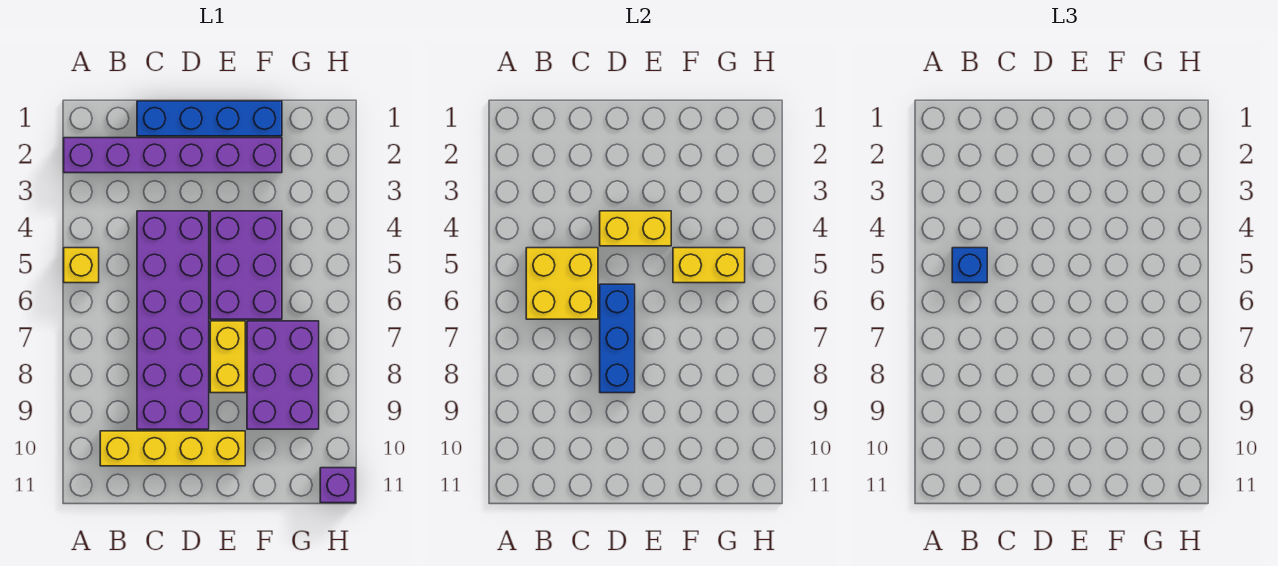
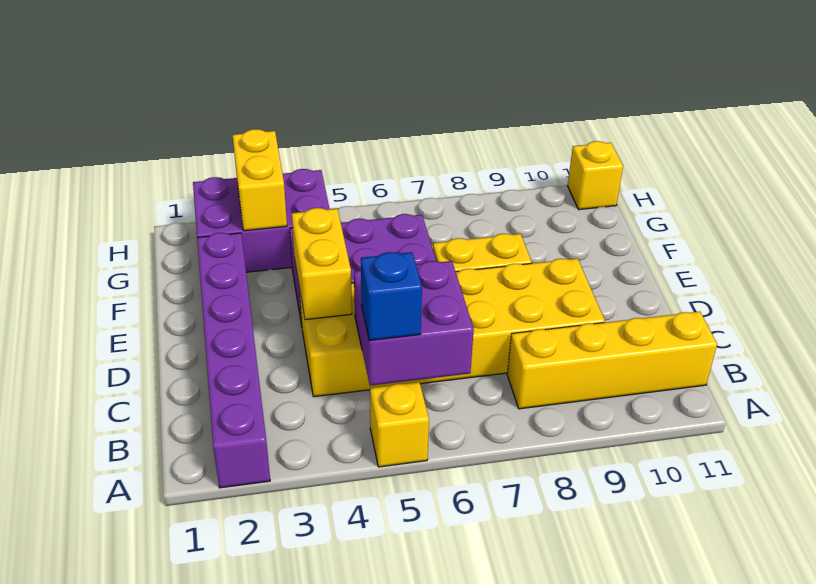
yellow brick B5:C6 level 2 -> purple brick B5:C6 level 2
yellow brick B10:E10 level 1 -> yellow brick B8:B11 level 1
blue brick C1:F1 level 1 -> none
purple brick C4:D9 level 1 -> yellow brick C4:D9 level 1
blue brick D6:D8 level 2 -> none
yellow brick F5:G5 level 2 -> yellow brick G3:H3 level 2
purple brick F7:G9 level 1 -> purple brick G2:H4 level 1
purple brick H11 level 1 -> yellow brick H11 level 1

